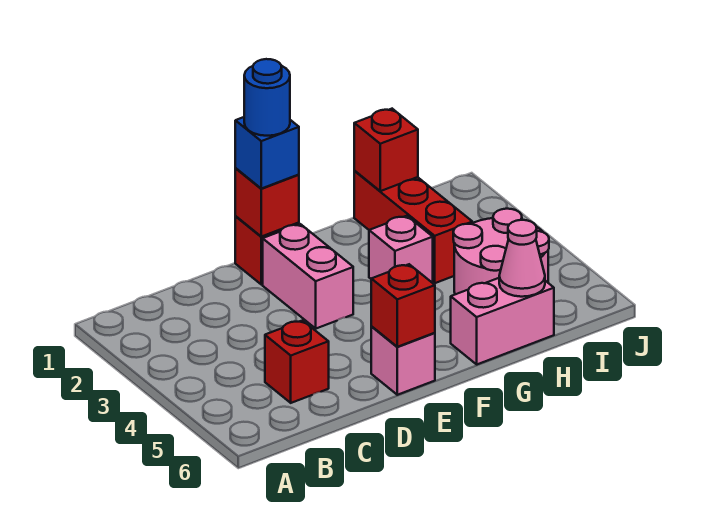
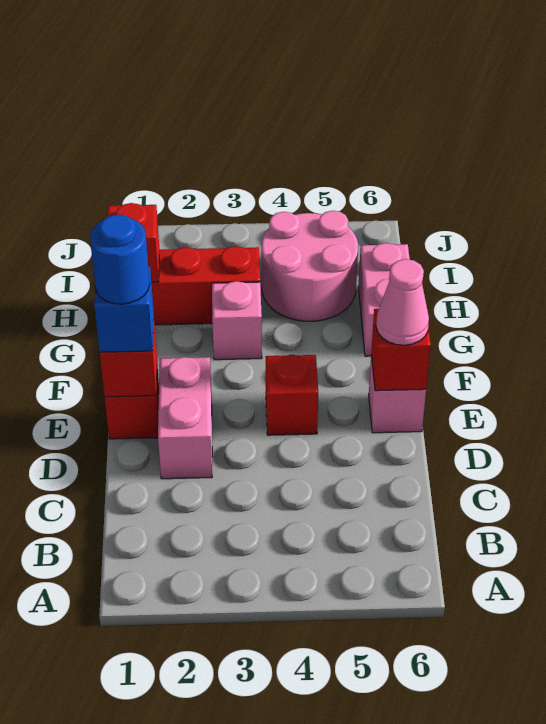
red brick C5 level 1 -> red brick E4 level 1
pink brick E2:E3 level 1 -> pink brick D2:E2 level 1
pink cone H6 level 2 -> pink cone E6 level 3

